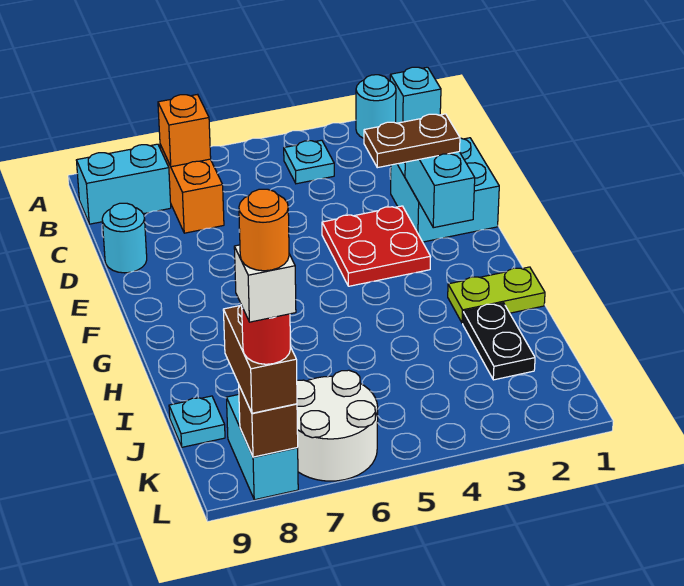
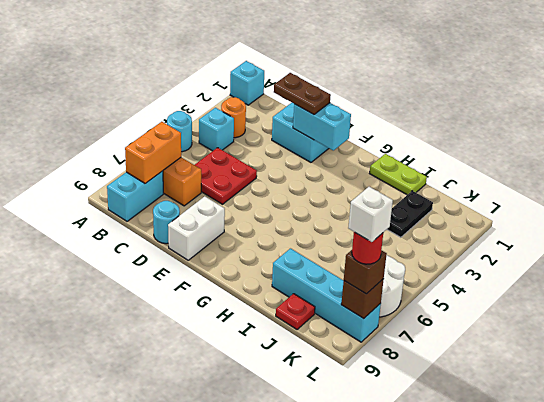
cyan round brick A2 level 1 -> cyan round brick A5 level 1
cyan plate B4 level 1 -> cyan brick B4 level 1
orange brick B7 level 2 -> orange brick B7:B8 level 2
brown plate E2:E3 level 3 -> brown plate D2:E2 level 3
red plate E3:F4 level 1 -> red plate C5:D6 level 1
none -> white brick E8:E9 level 1
lime plate H1:H2 level 1 -> lime plate H1:I1 level 1
black plate I2:J2 level 1 -> black plate J2:J3 level 1
cyan plate J9 level 1 -> red plate J9 level 1
cyan brick K8:L8 level 1 -> cyan brick I8:L8 level 1
brown brick K8:L8 level 3 -> brown brick L8 level 3
orange round brick L8 level 6 -> orange round brick B3 level 1

